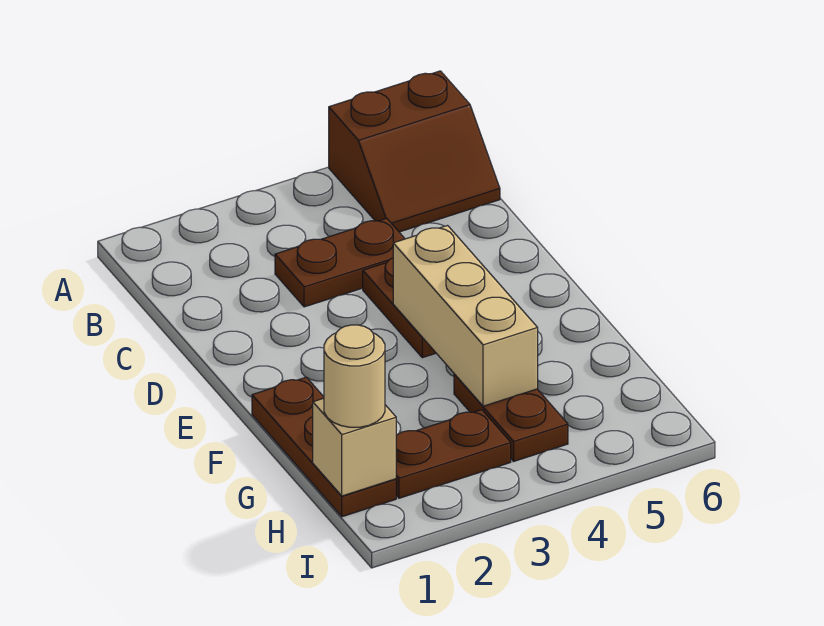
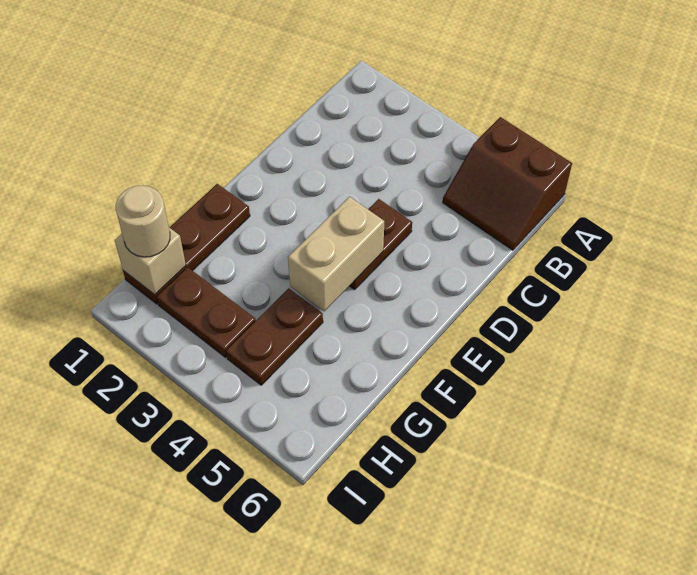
brown plate C3:C4 level 1 -> none
tan brick E4:G4 level 2 -> tan brick E4:F4 level 2

